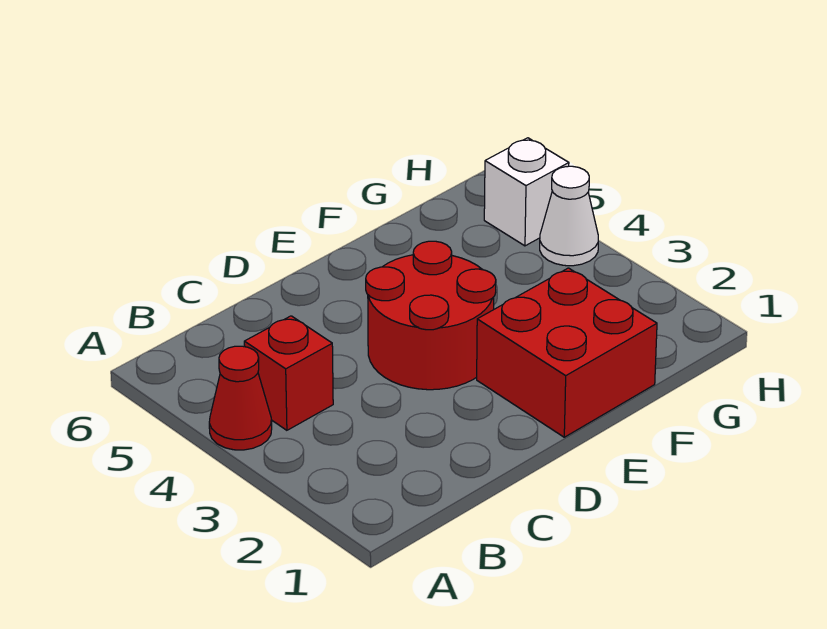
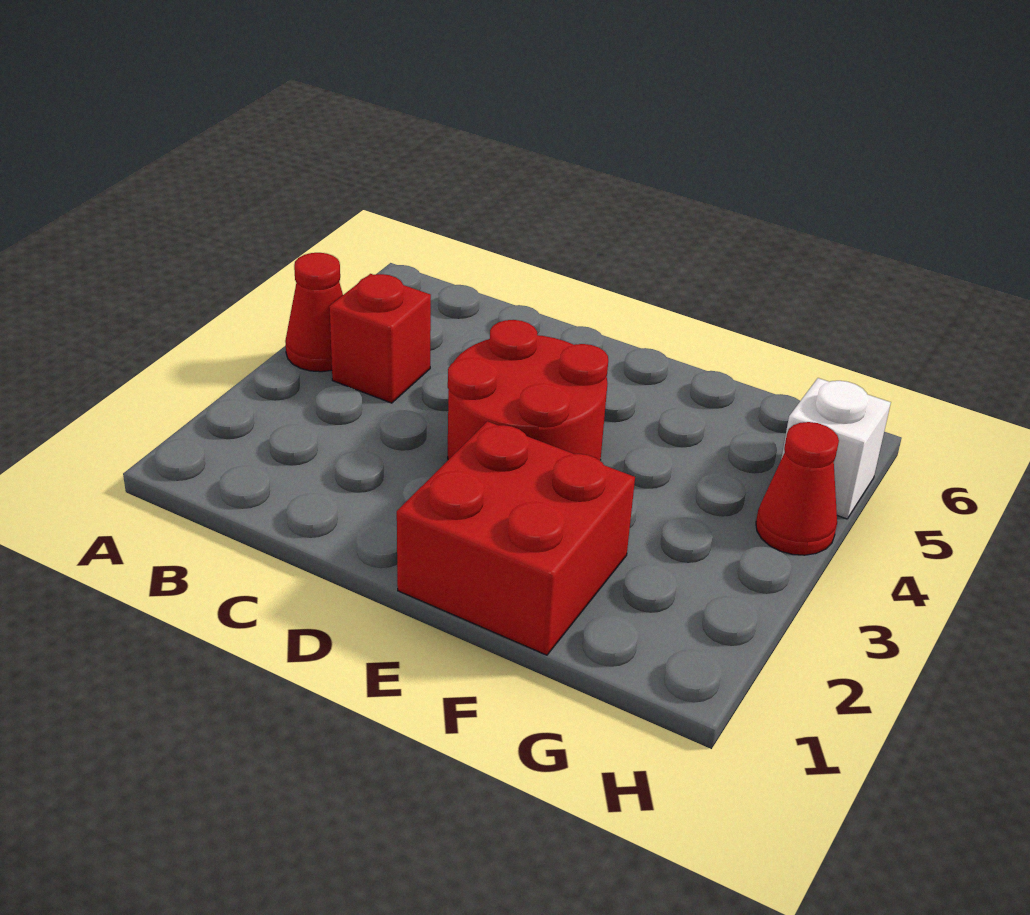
white cone H4 level 1 -> red cone H4 level 1

